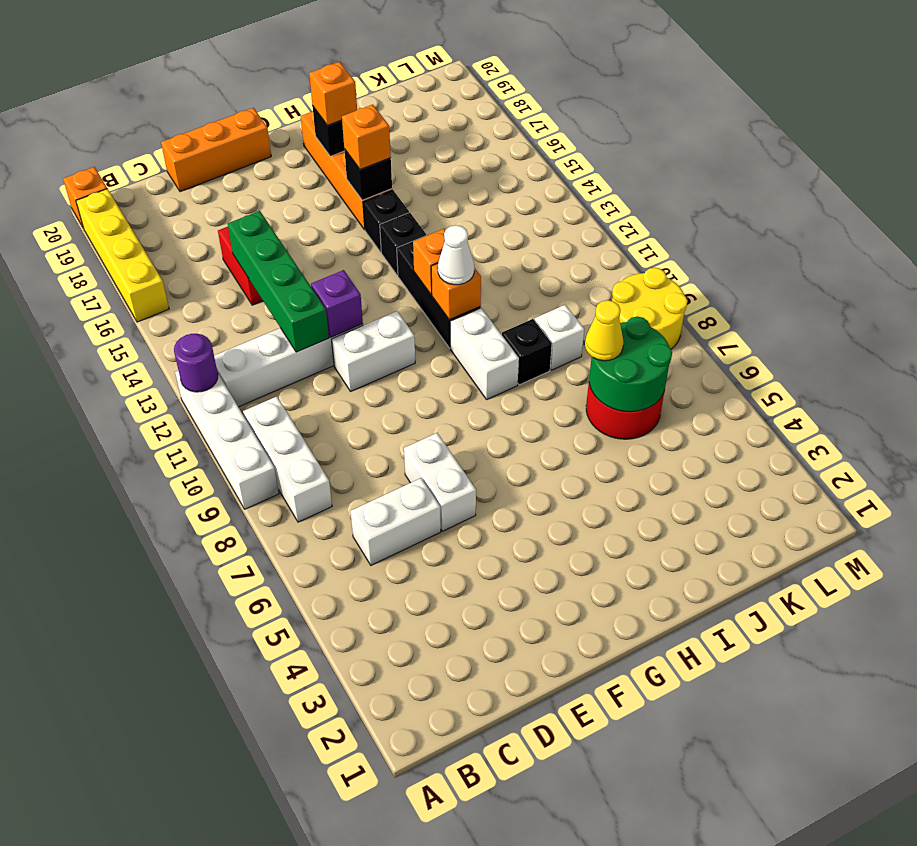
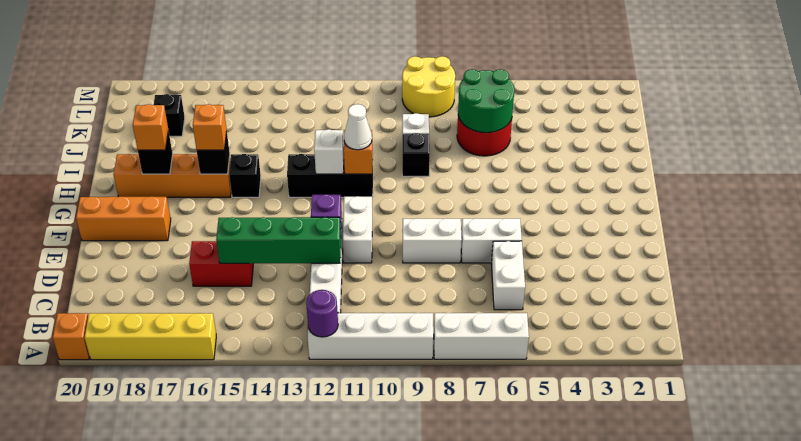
white brick B8:B10 level 1 -> white brick A6:A8 level 1
orange brick D20:F20 level 1 -> orange brick F18:F20 level 1
white brick H9:H10 level 1 -> white brick E8:E9 level 1
orange brick H12 level 2 -> white brick H12 level 2
black brick H14 level 1 -> black brick K18 level 1
yellow cone J7 level 3 -> none

